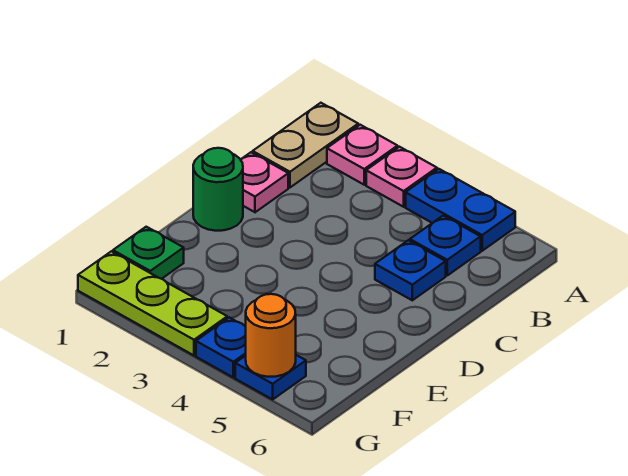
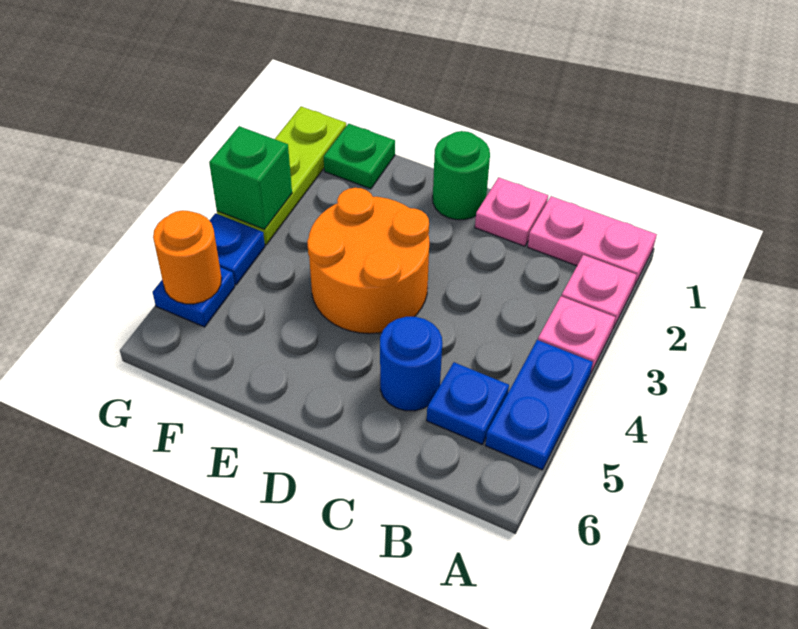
tan plate A1:B1 level 1 -> pink plate A1:B1 level 1
blue plate C5 level 1 -> blue round brick C5 level 1
none -> orange round brick D3:E4 level 1
none -> green brick G3 level 2

